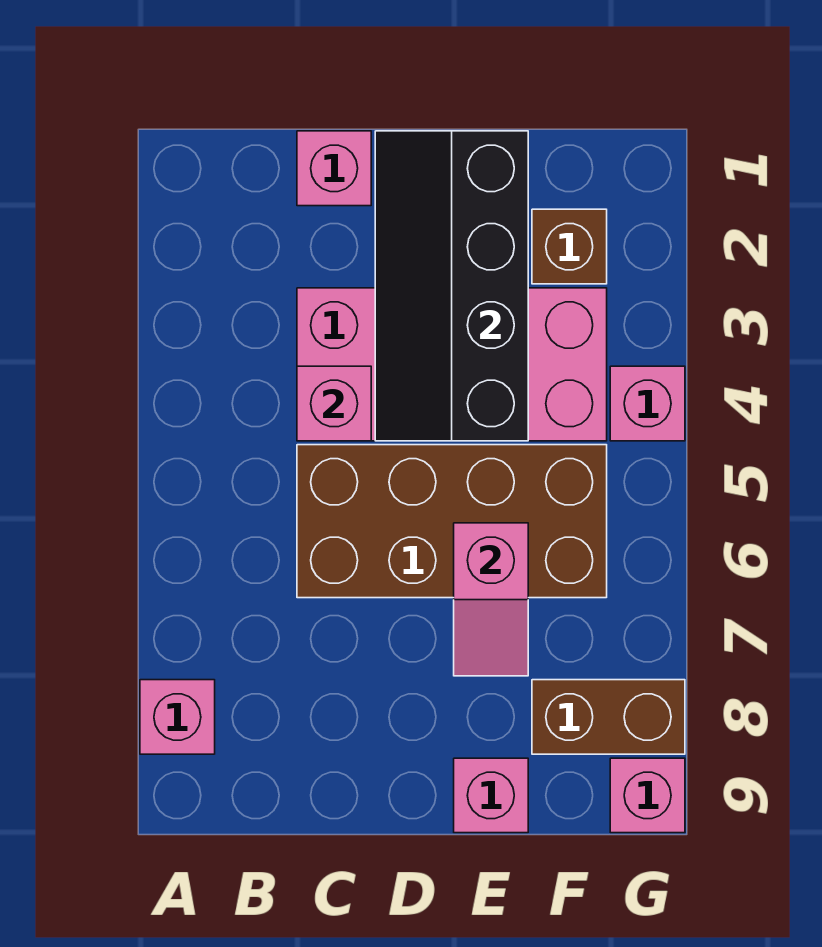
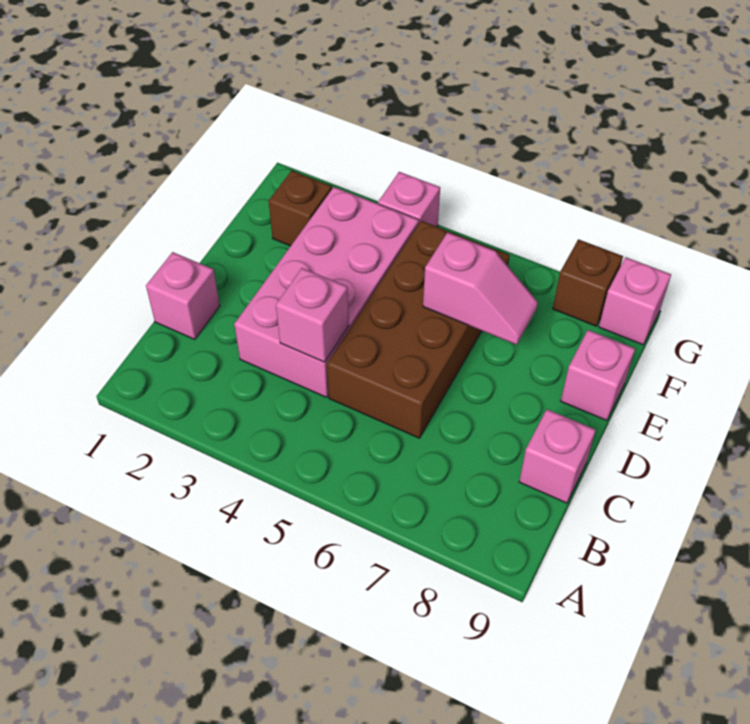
pink brick A8 level 1 -> pink brick C9 level 1
black slope D1:E4 level 2 top E -> none
brown brick F8:G8 level 1 -> brown brick G8 level 1

